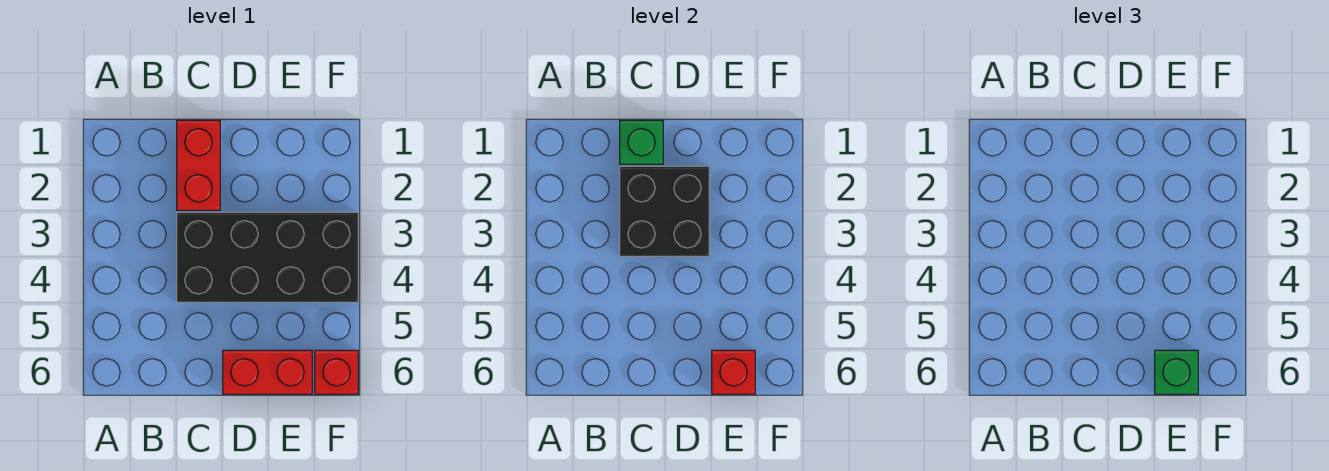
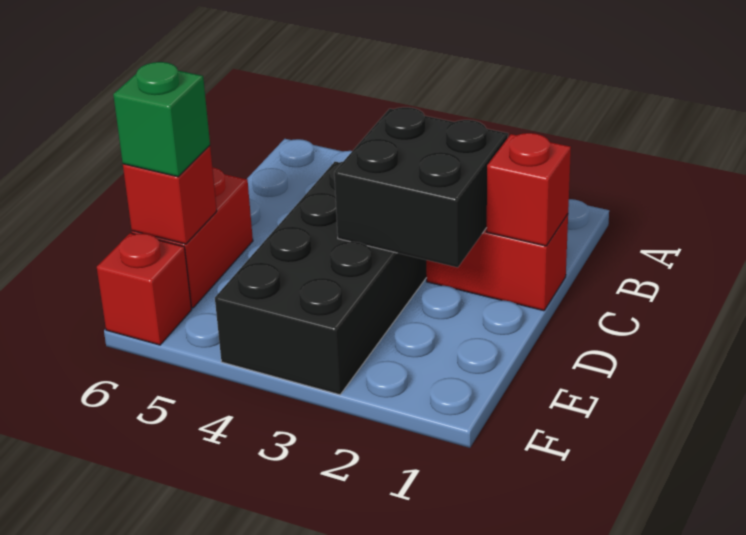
green brick C1 level 2 -> red brick C1 level 2

